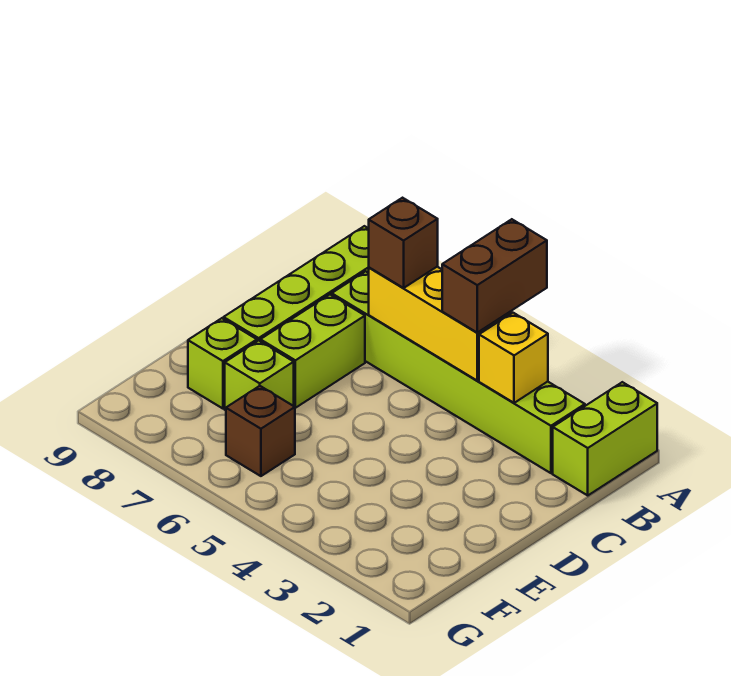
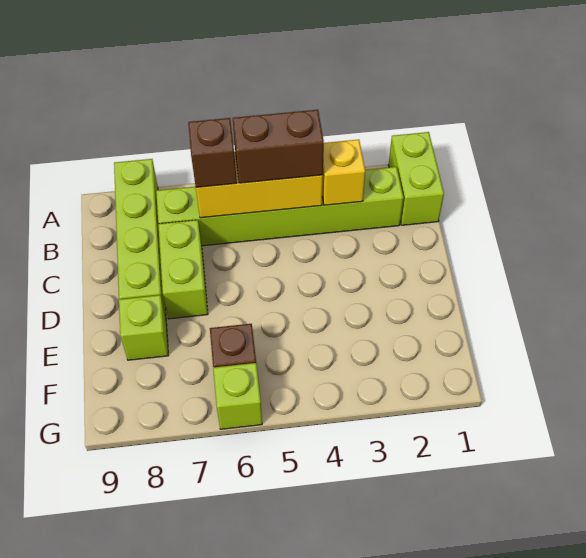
brown brick A4:B4 level 3 -> brown brick B4:B5 level 3
lime brick E7 level 1 -> lime brick G6 level 1

